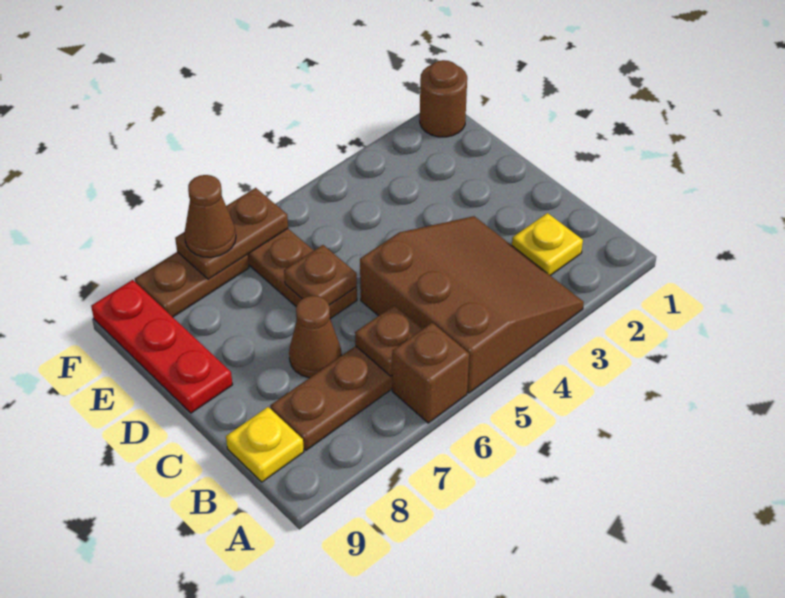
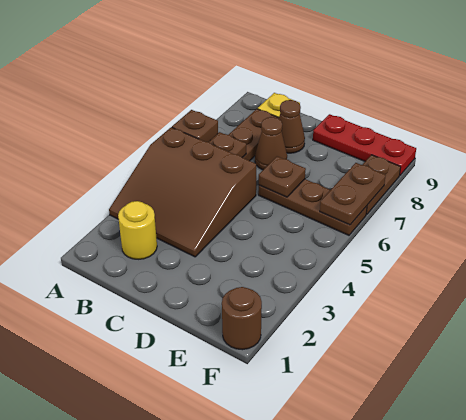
yellow plate B2 level 1 -> yellow round brick B2 level 1
brown cone F7 level 3 -> brown cone C8 level 1

